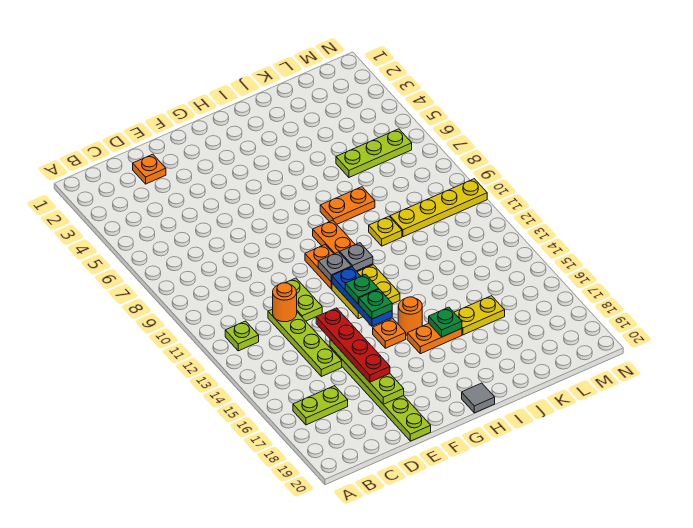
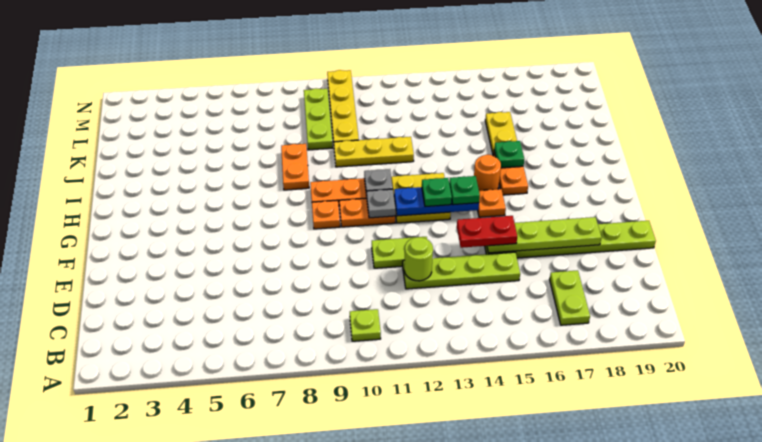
lime plate B12 level 1 -> lime plate B10 level 1
orange plate D2 level 1 -> orange plate G9 level 1
orange round brick D12 level 2 -> lime round brick D12 level 2
red plate E14:E17 level 3 -> red plate E14:E15 level 3
grey tile H20 level 1 -> none
yellow plate J10 level 1 -> yellow plate J10:J12 level 1
lime plate K6:M6 level 1 -> lime plate K9:M9 level 1

